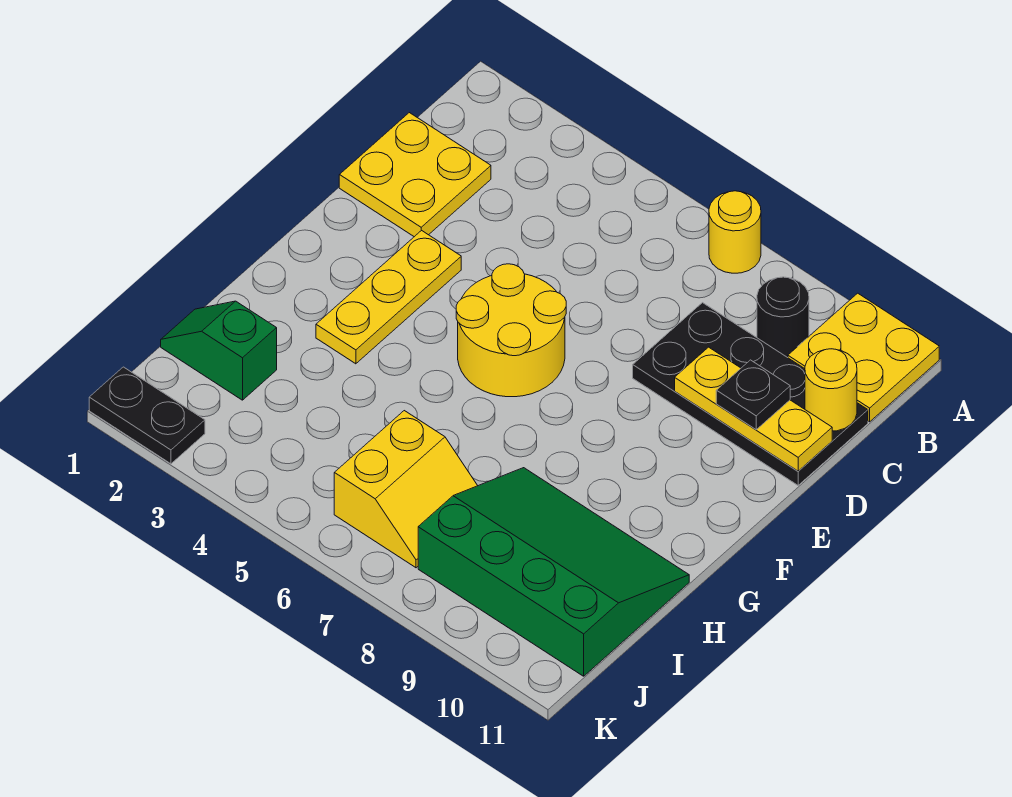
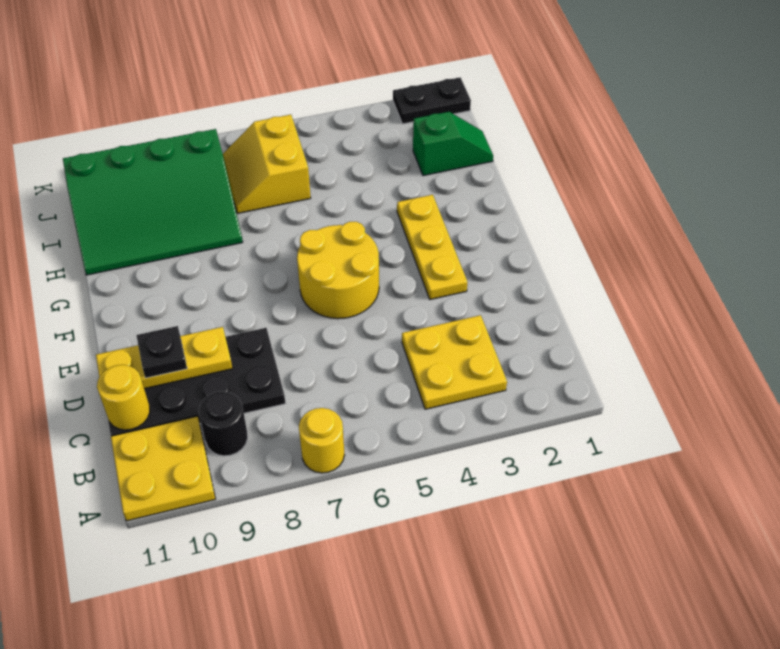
yellow plate C1:D2 level 1 -> yellow plate B3:C4 level 1

